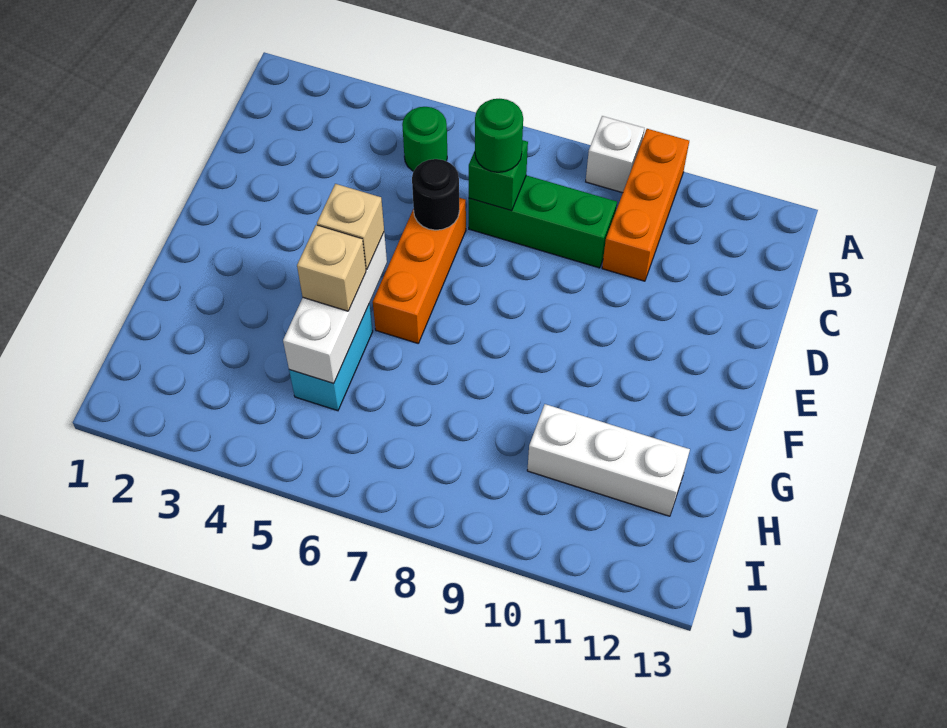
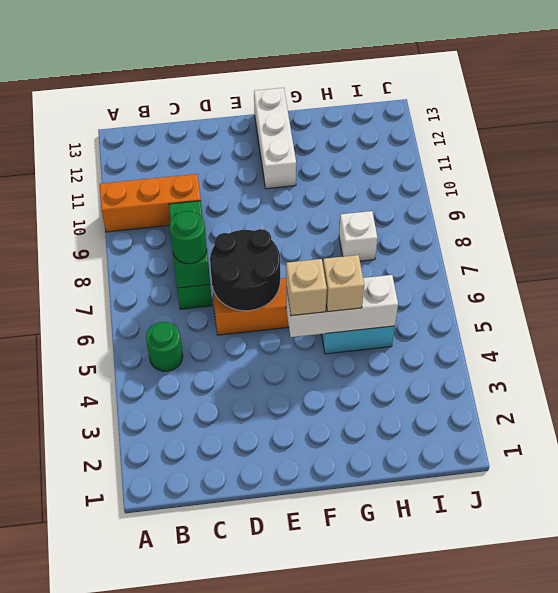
white brick A9 level 1 -> white brick H8 level 1
black round brick D6 level 2 -> black round brick D6:E7 level 2
white brick H10:H12 level 1 -> white brick F11:F13 level 1

